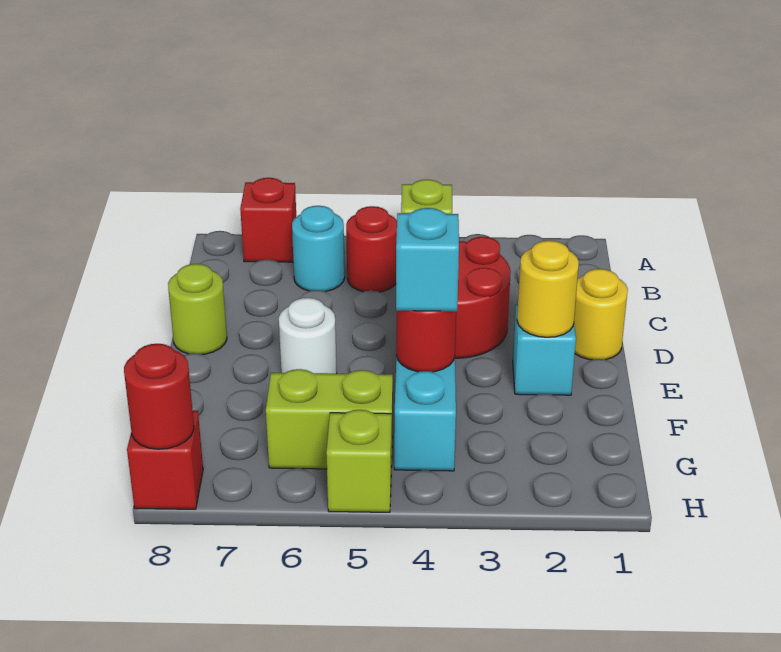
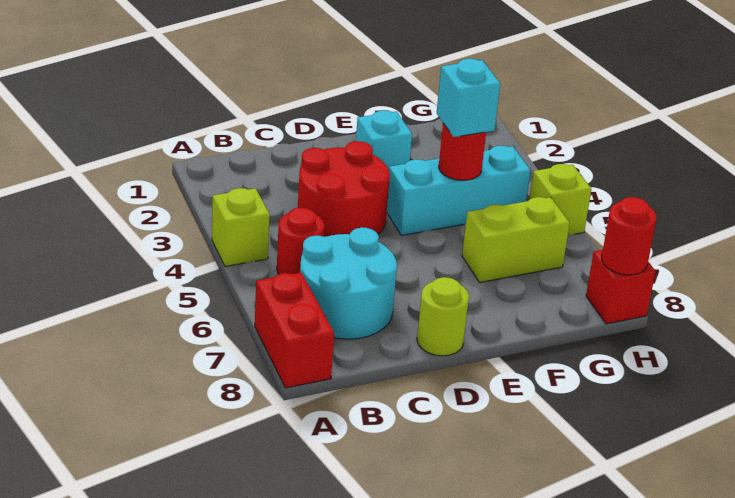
red brick A7 level 1 -> red brick A7:A8 level 1
cyan round brick B6 level 1 -> cyan round brick B6:C7 level 1
yellow round brick D1 level 1 -> none
yellow round brick E2 level 2 -> none
white round brick E6 level 1 -> none
lime brick G5:G6 level 1 -> lime brick F6:G6 level 1

